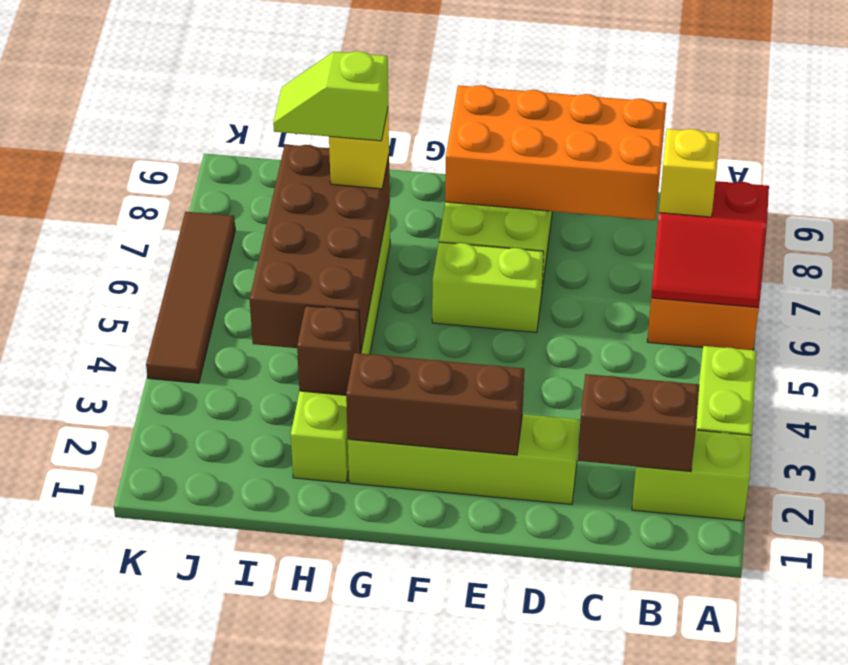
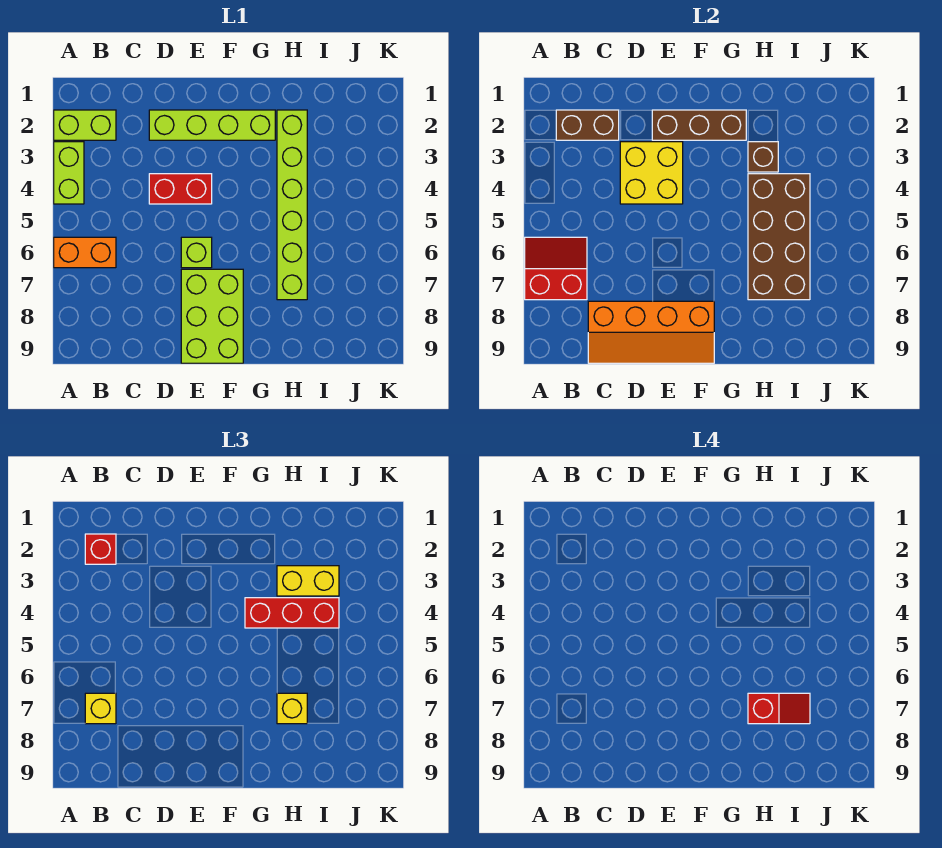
none -> red brick B2 level 3
orange brick C8:F9 level 2 -> orange slope C8:F9 level 2 top 8
none -> yellow brick D3:E4 level 2
none -> red brick D4:E4 level 1
lime brick E6:F6 level 1 -> lime brick E6 level 1
none -> red brick G4:I4 level 3
none -> yellow brick H3:I3 level 3
lime slope H7:I7 level 4 top H -> red slope H7:I7 level 4 top H
brown tile K4:K7 level 1 -> none

